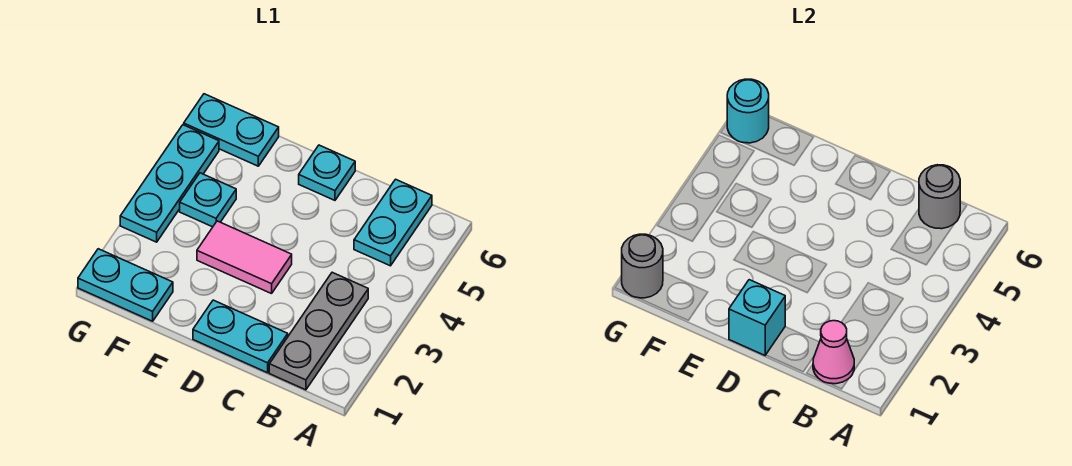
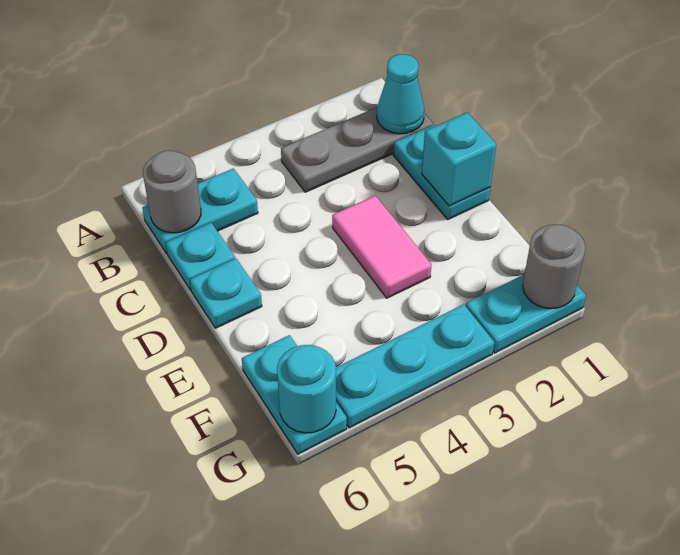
pink cone B1 level 2 -> cyan cone B1 level 2
cyan plate F1:G1 level 1 -> cyan plate G1:G2 level 1
cyan plate F4 level 1 -> cyan plate C6 level 1

